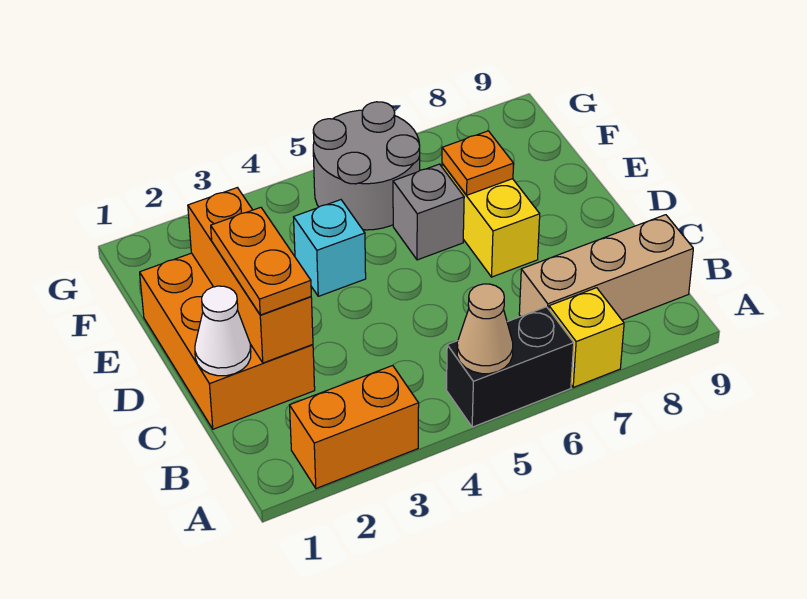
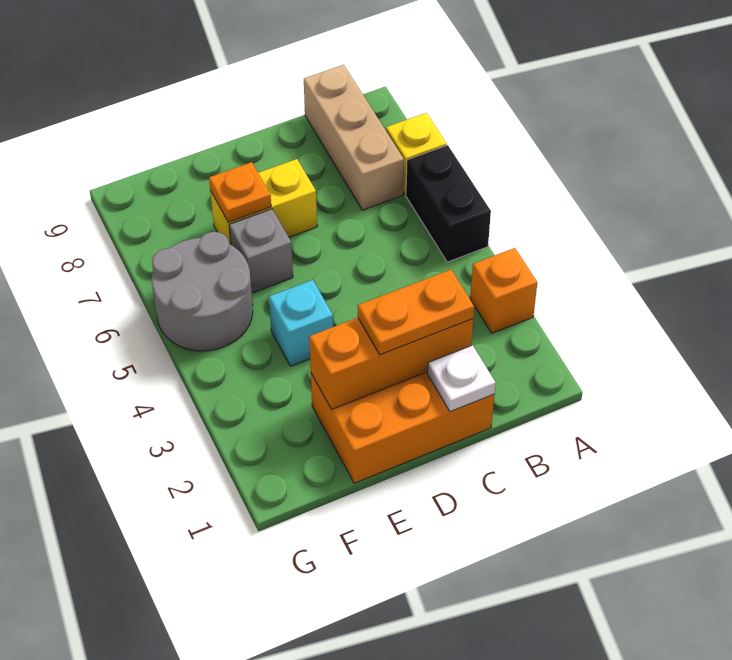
orange brick A2:A3 level 1 -> orange brick A3 level 1
tan cone A5 level 2 -> none
white cone C1 level 2 -> white plate C1 level 2

